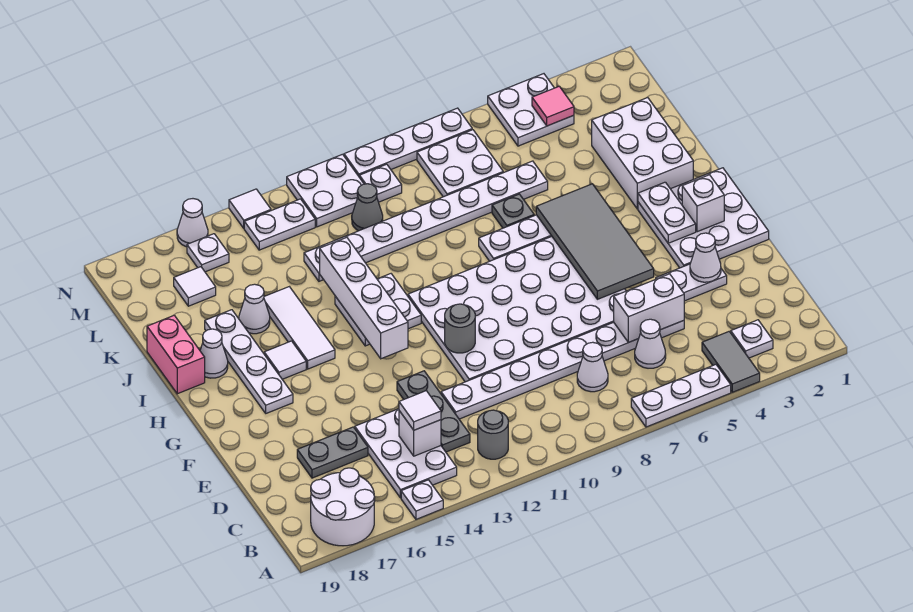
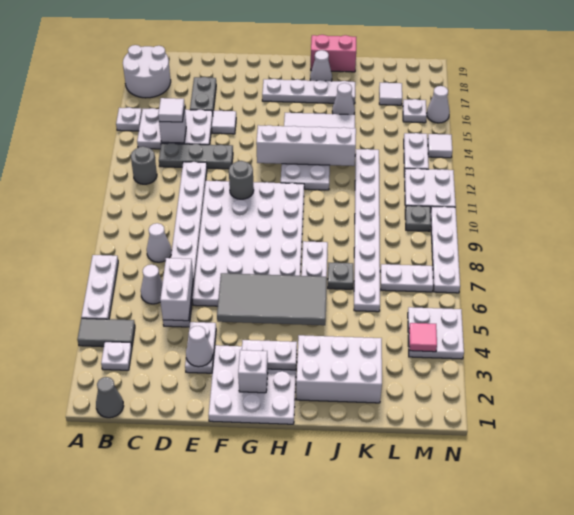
white tile H16 level 1 -> white tile E15 level 1
white plate L7:M8 level 1 -> white plate L7:M7 level 1
grey cone L11 level 1 -> grey cone B1 level 1
white plate M10 level 1 -> grey plate M10 level 1

